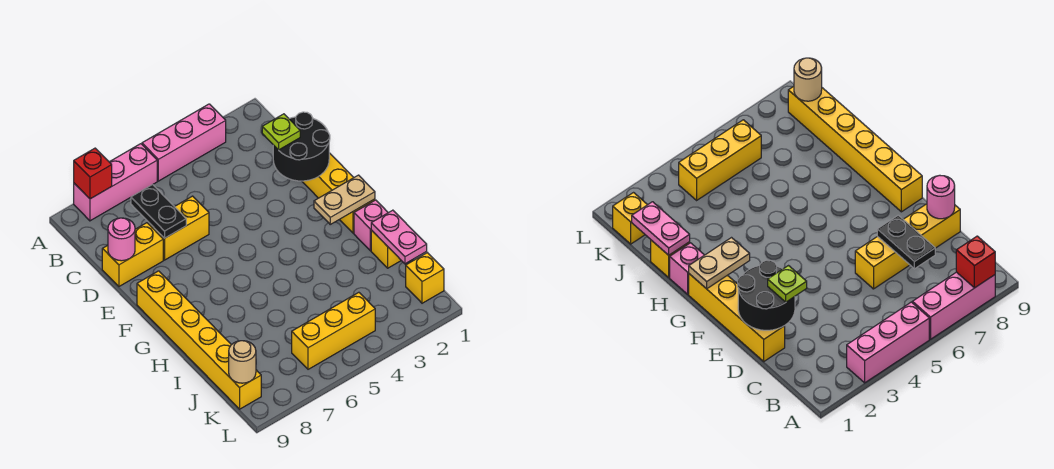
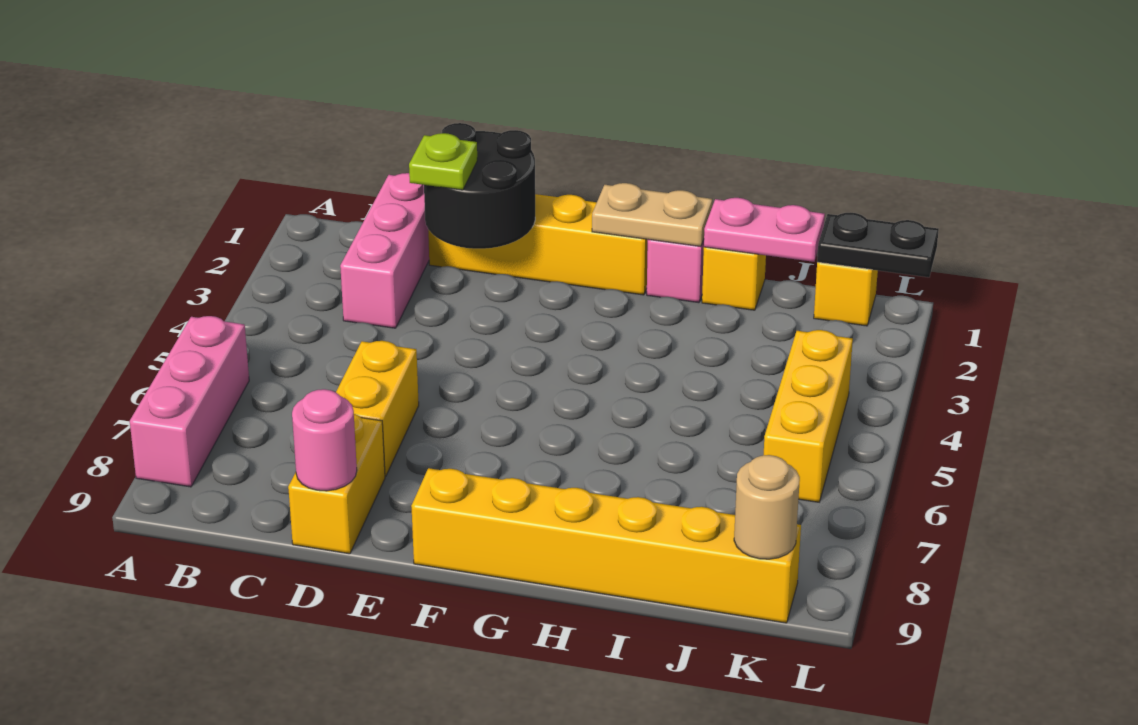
pink brick A3:A5 level 1 -> pink brick C1:C3 level 1
red brick A8 level 2 -> none
black plate C7:D7 level 2 -> black plate K1:L1 level 2
tan plate G1:G2 level 2 -> tan plate G1:H1 level 2

